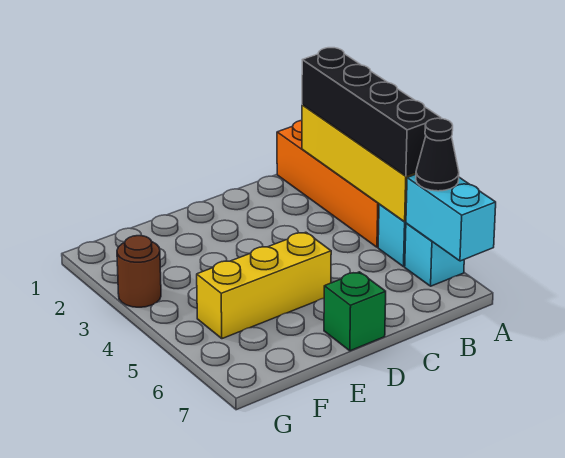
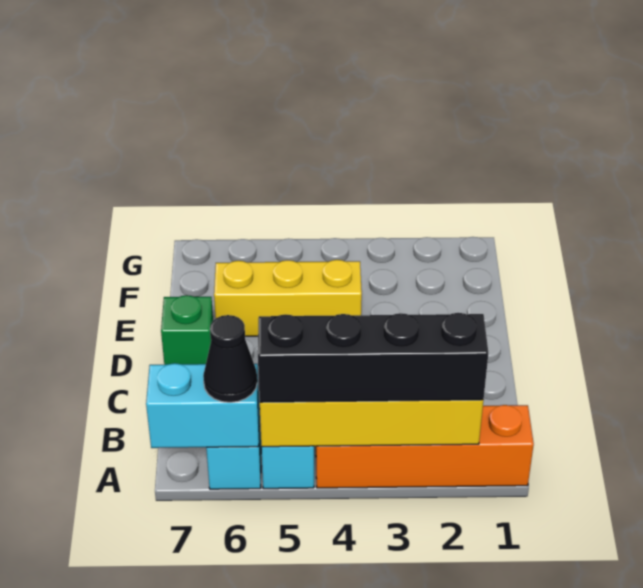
yellow brick D5:F5 level 1 -> yellow brick E4:E6 level 1
brown round brick G3 level 1 -> none

